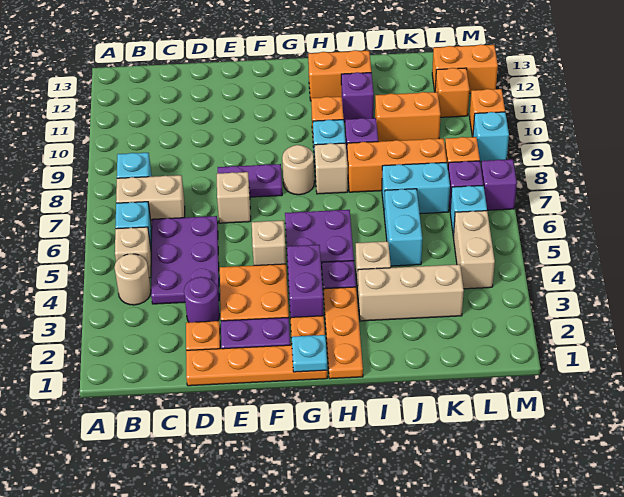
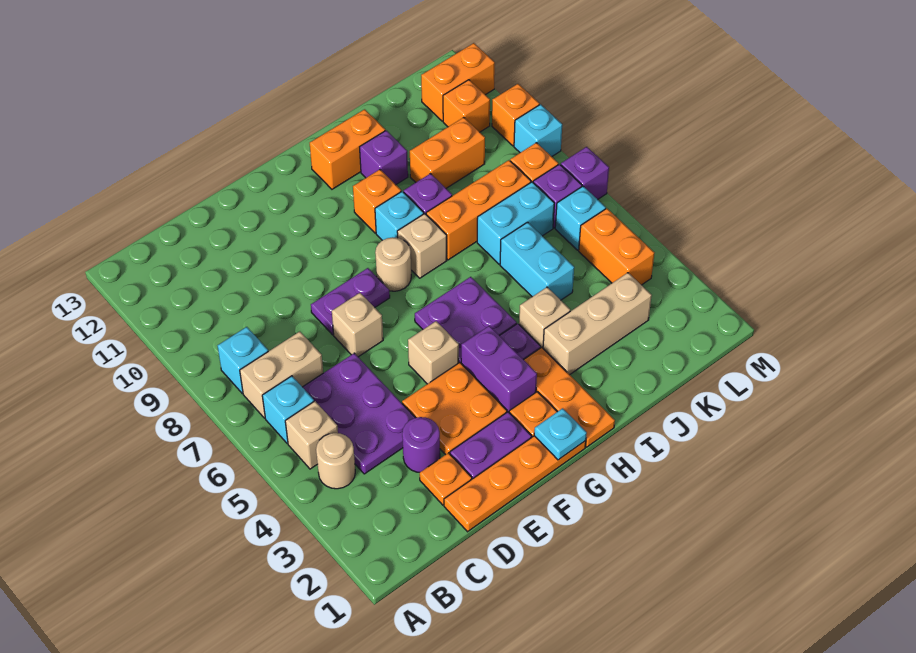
tan brick L4:L5 level 1 -> orange brick L4:L5 level 1

